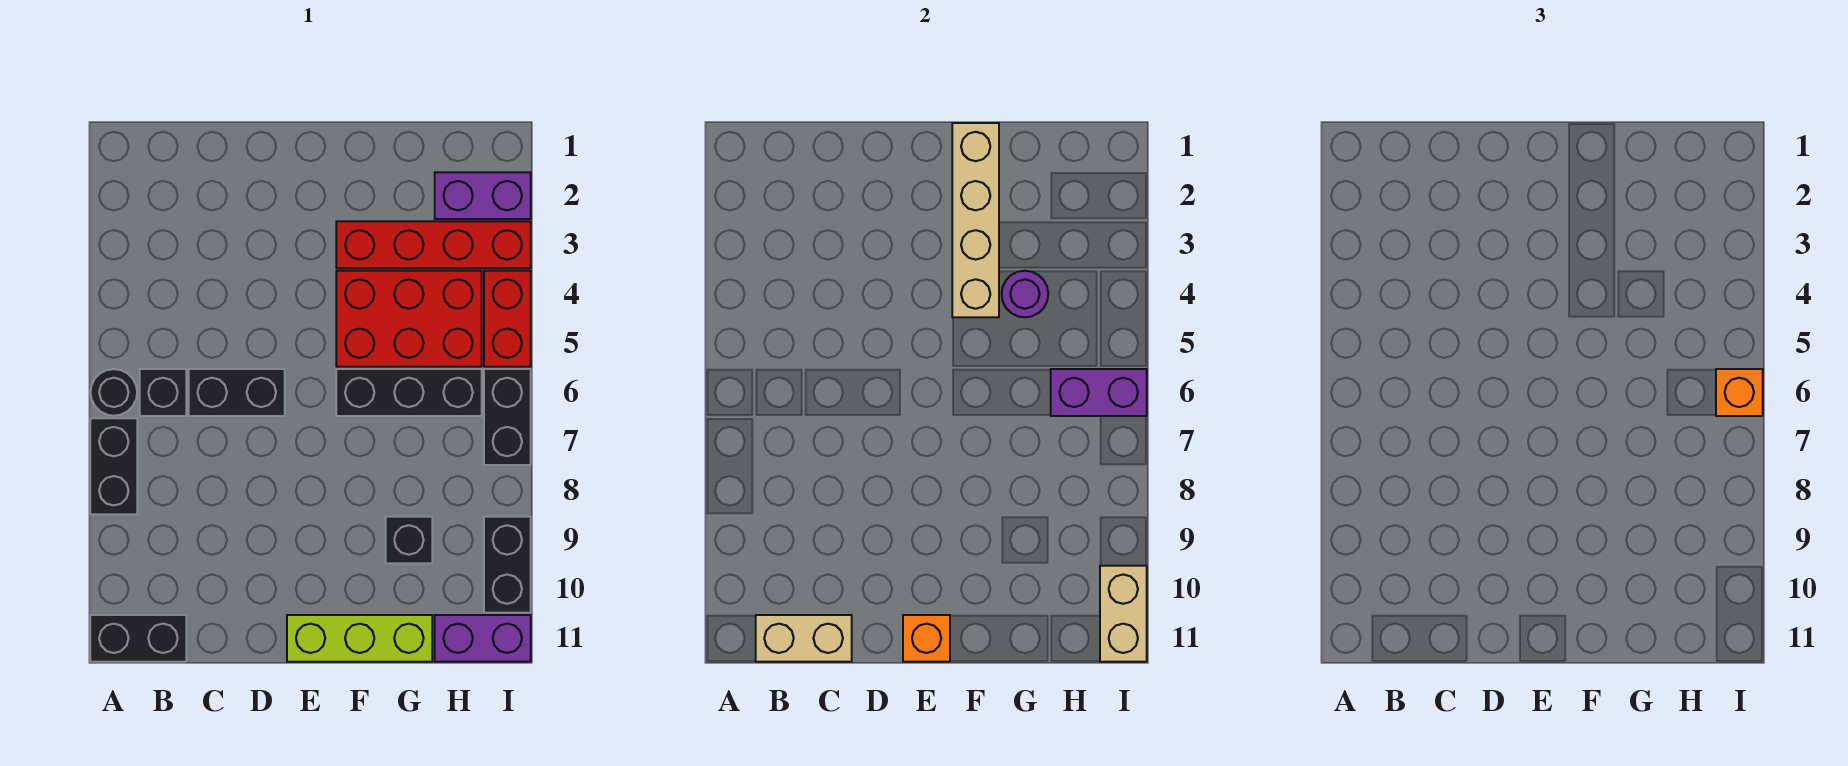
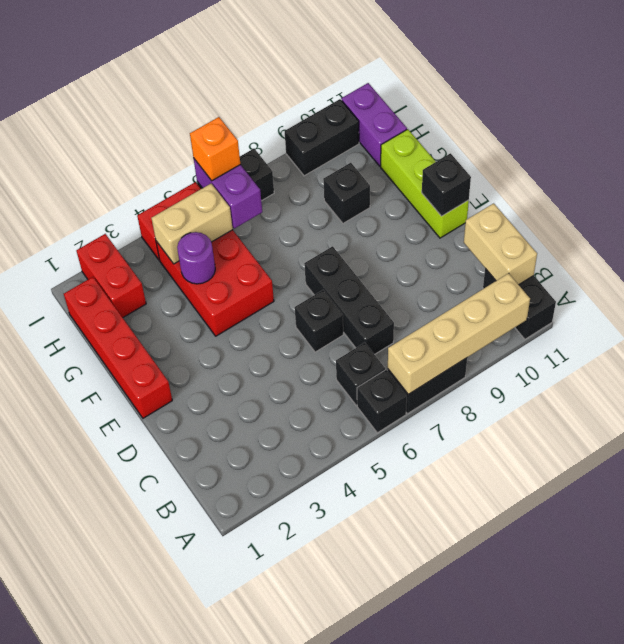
black round brick A6 level 1 -> black brick A6 level 1
black brick C6:D6 level 1 -> black brick D6 level 1
orange brick E11 level 2 -> black brick E11 level 2
tan brick F1:F4 level 2 -> tan brick A7:A10 level 2
red brick F3:I3 level 1 -> red brick E1:H1 level 1
black brick F6:H6 level 1 -> black brick C7:E7 level 1
purple brick H2:I2 level 1 -> red brick H2:I2 level 1
tan brick I10:I11 level 2 -> tan brick H4:H5 level 2

